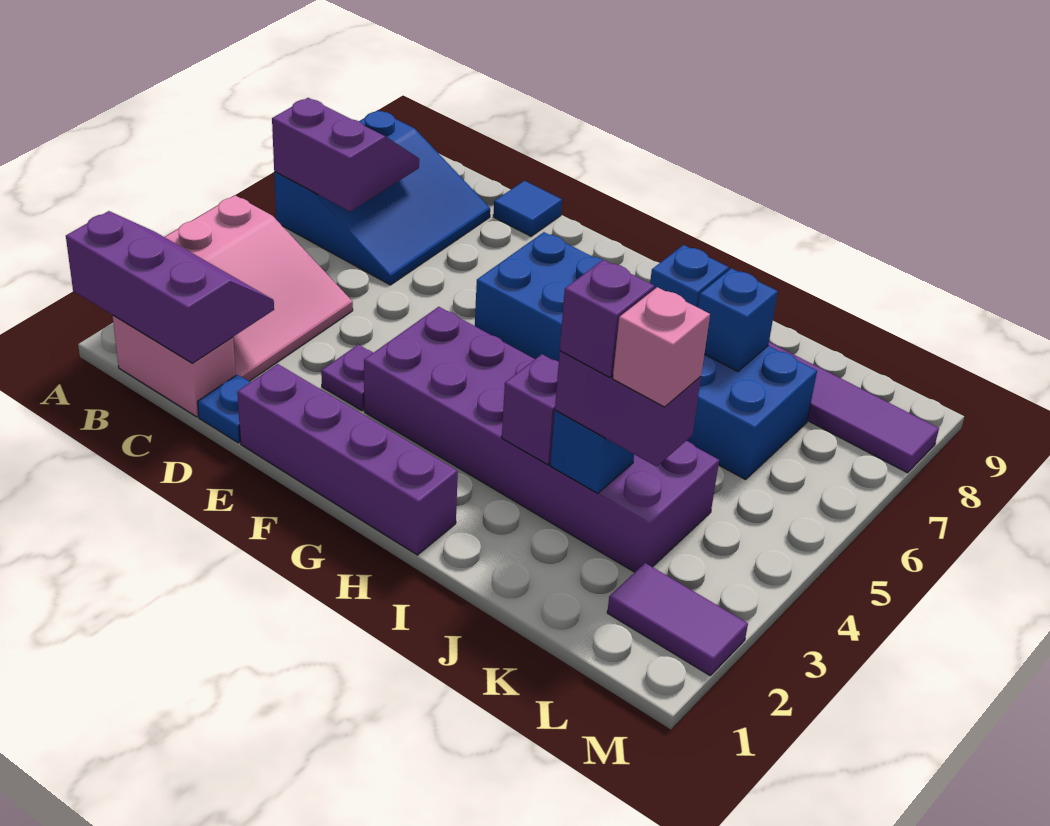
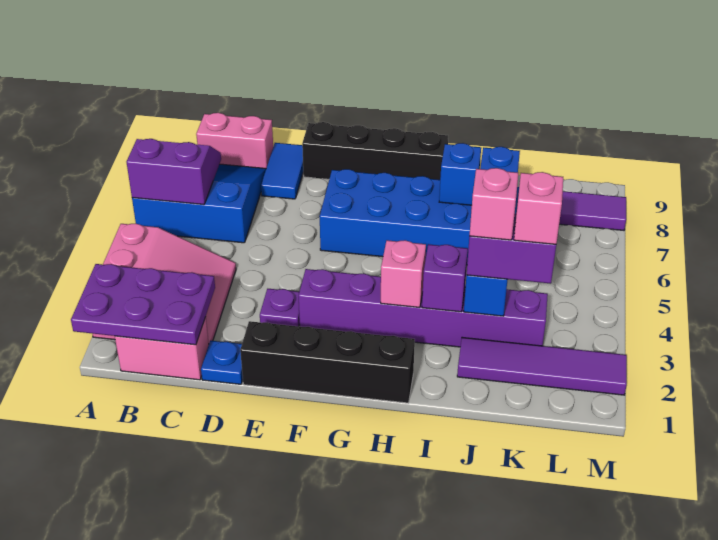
purple slope A1:C2 level 2 top 1 -> purple plate A1:C2 level 2
blue slope A6:C8 level 1 top A -> blue slope A6:C8 level 1 top 6
none -> pink brick B9:C9 level 1
blue tile D9 level 1 -> blue tile D8:D9 level 1
purple brick E1:H1 level 1 -> black brick E1:H1 level 1
none -> black brick E9:H9 level 1
purple brick F3:K4 level 1 -> purple brick F3:K3 level 1
none -> pink brick H3 level 2
purple brick J3 level 4 -> pink brick J3 level 4
purple tile L2:M2 level 1 -> purple tile J2:M2 level 1

